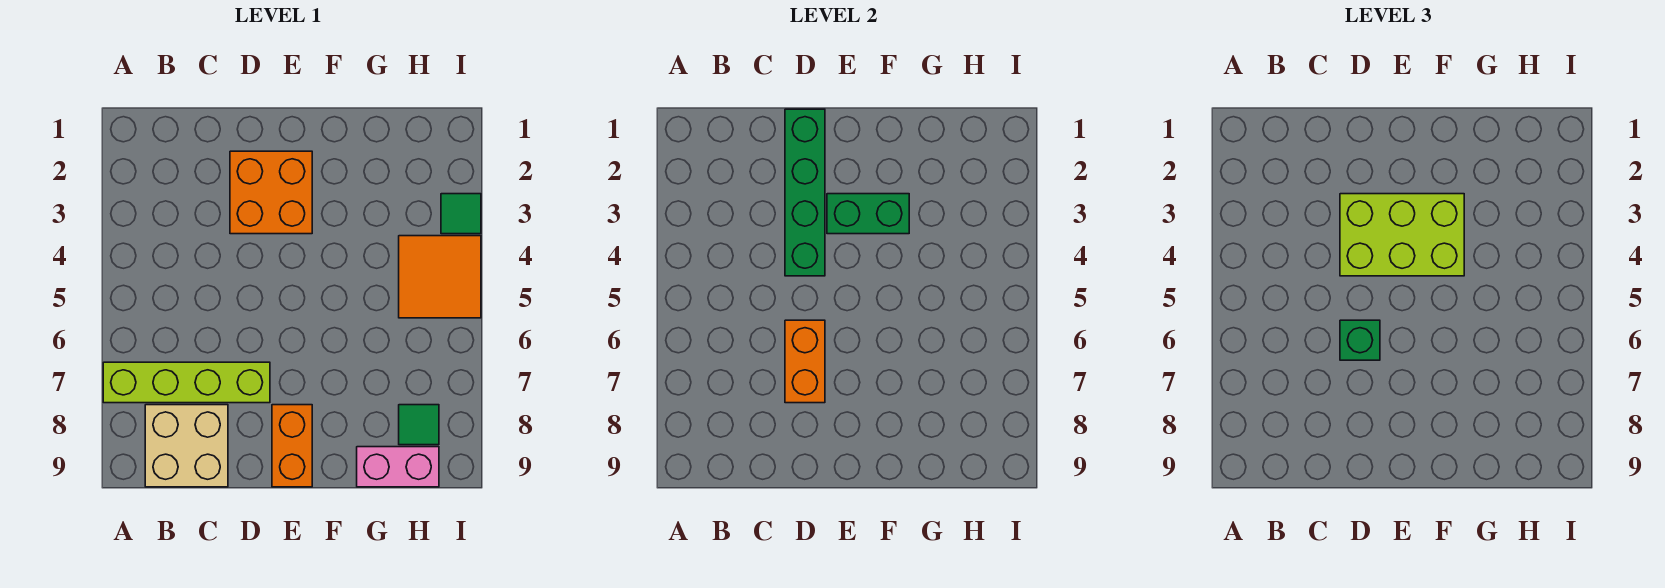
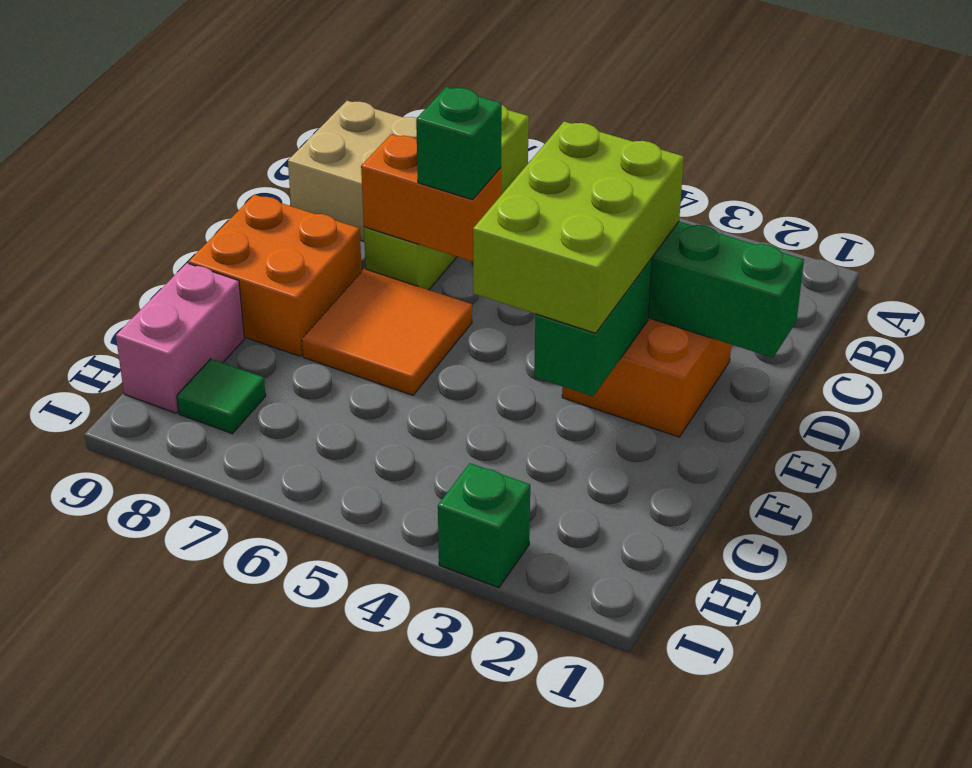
orange brick E8:E9 level 1 -> orange brick E8:F9 level 1
orange tile H4:I5 level 1 -> orange tile E6:F7 level 1
green tile I3 level 1 -> green brick I3 level 1

